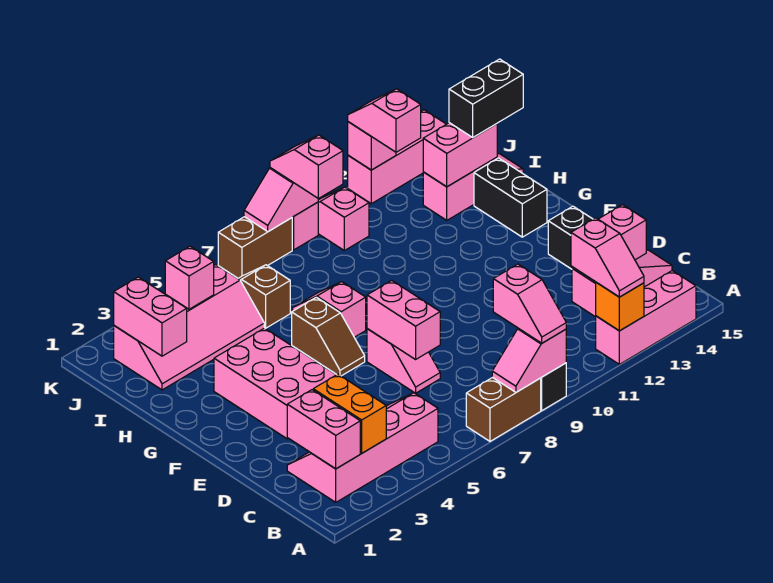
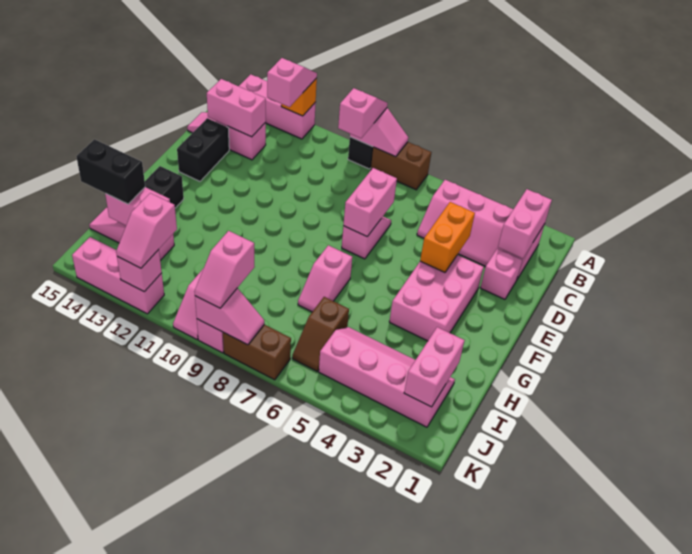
orange brick B3:C3 level 2 -> orange brick D4:E4 level 2
brown slope F6:G6 level 1 top G -> none
pink brick J4 level 2 -> pink brick D2 level 1

